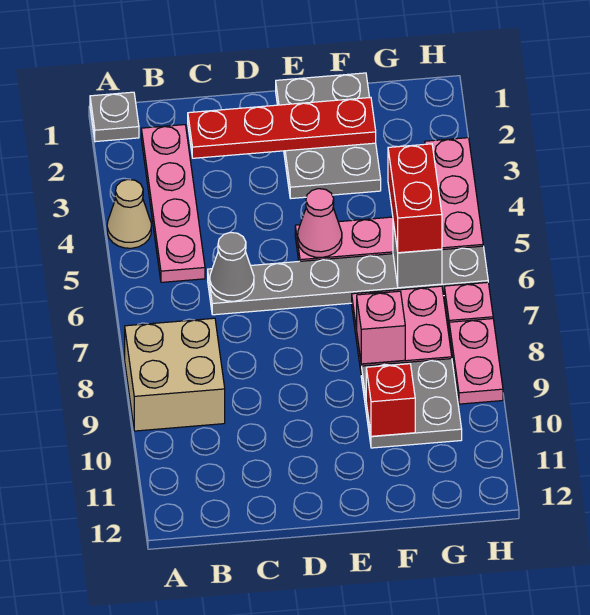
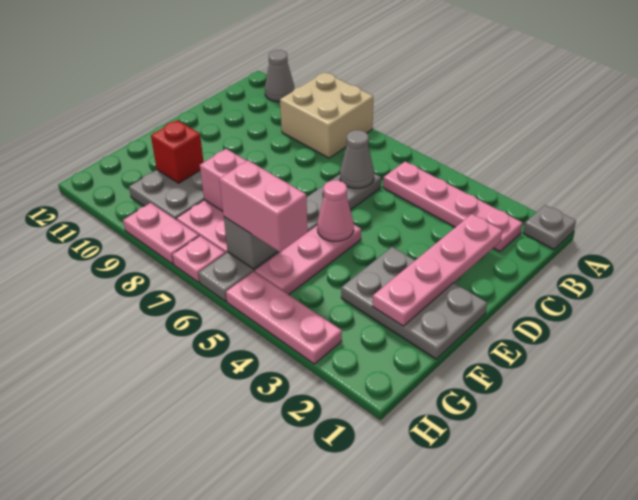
tan cone A4 level 1 -> none
none -> grey cone A11 level 1
red plate C2:F2 level 2 -> pink plate C2:F2 level 2
red brick G5:G6 level 3 -> pink brick G5:G6 level 3

